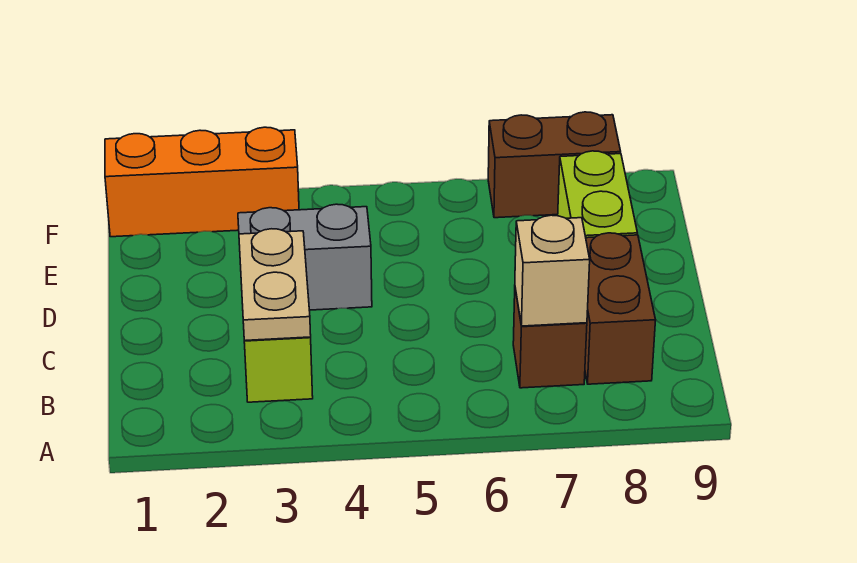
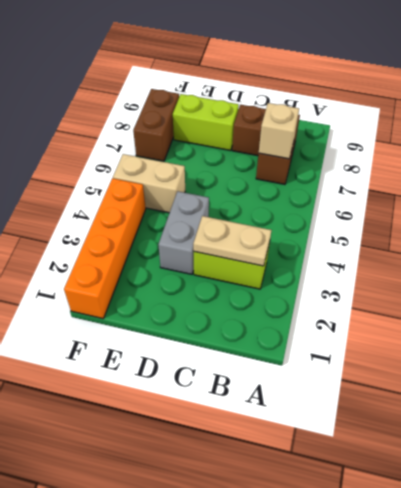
none -> tan brick E5:F5 level 1
orange brick F1:F3 level 1 -> orange brick F1:F4 level 1

